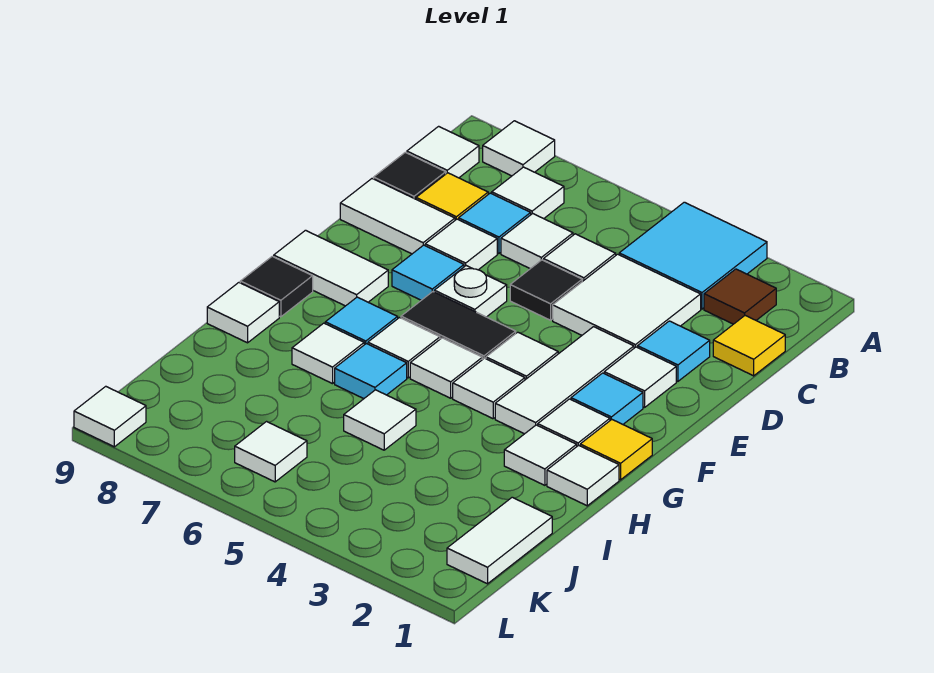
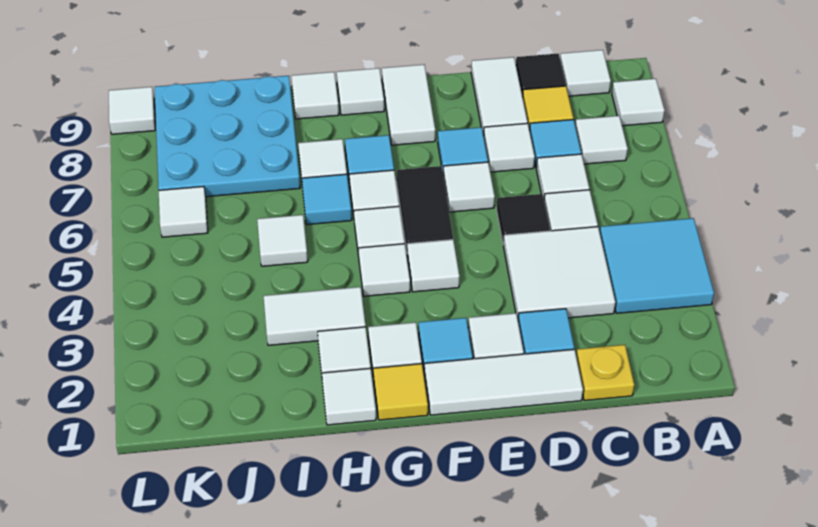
brown tile B2 level 1 -> none
yellow tile C1 level 1 -> yellow plate C1 level 1
white tile E3:G3 level 1 -> white tile D1:F1 level 1
white plate E6 level 1 -> white tile E6 level 1
black tile G9 level 1 -> white tile G9 level 1
none -> cyan plate I7:K9 level 1
white tile J1:K1 level 1 -> white tile H3:I3 level 1

